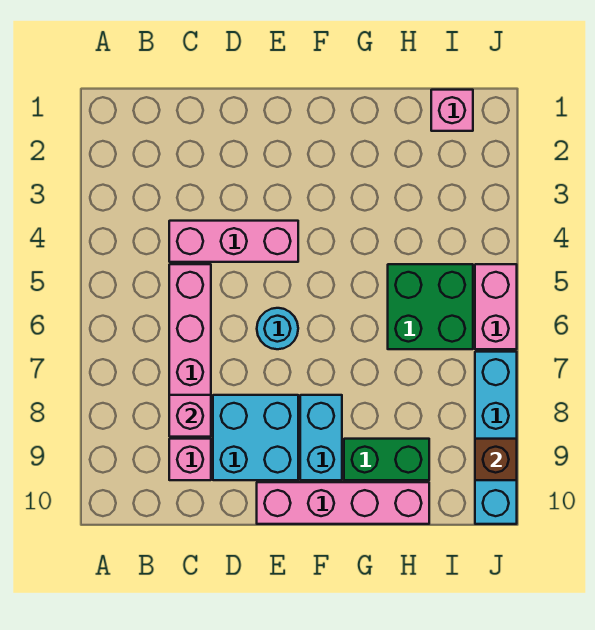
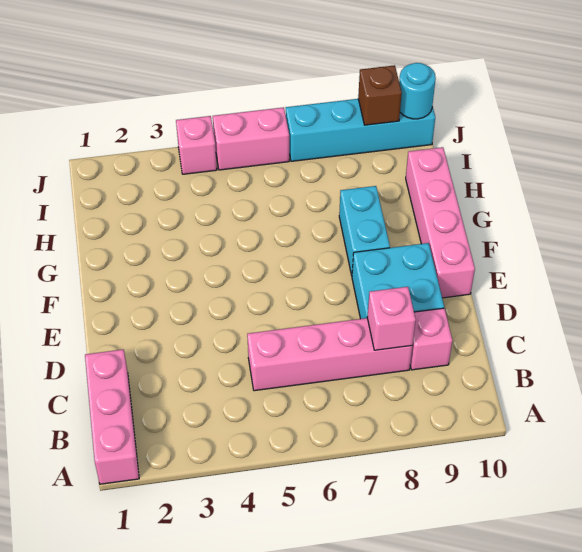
pink brick C4:E4 level 1 -> pink brick A1:C1 level 1
cyan round brick E6 level 1 -> cyan round brick J10 level 2
cyan brick F8:F9 level 1 -> cyan brick F8:G8 level 1
green brick G9:H9 level 1 -> none
green brick H5:I6 level 1 -> none
pink brick I1 level 1 -> pink brick J4 level 1

